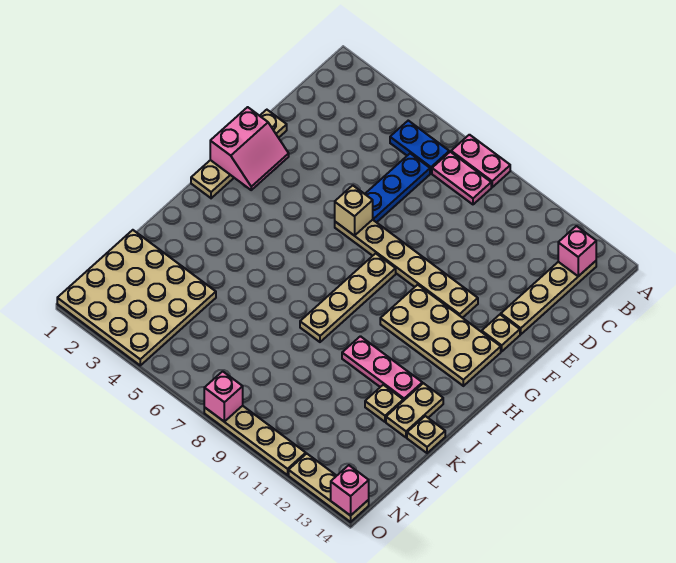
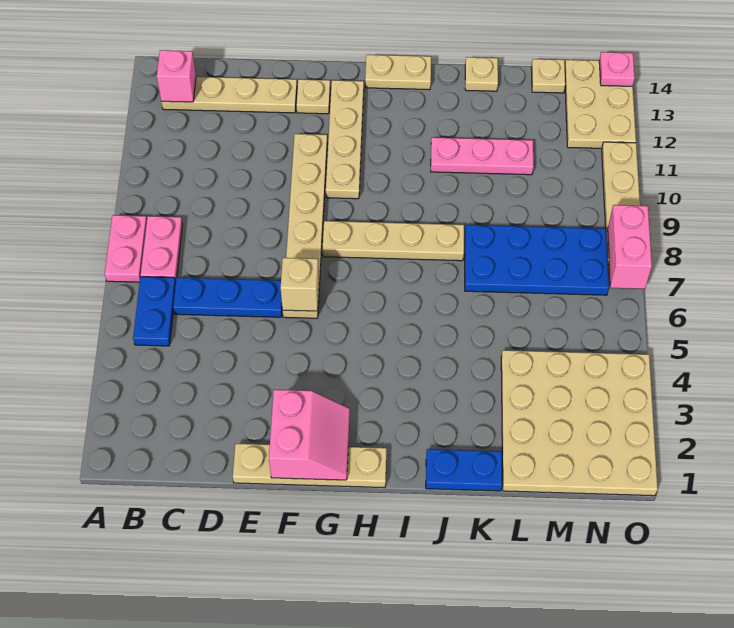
pink slope F1:G2 level 2 top 1 -> pink slope F1:G2 level 2 top F
tan plate G10:H13 level 1 -> tan plate G10:G13 level 1
none -> blue plate J1:K1 level 1
pink plate J10:J12 level 1 -> pink plate J11:L11 level 1
tan plate J13:K13 level 1 -> tan plate H14:I14 level 1
none -> blue plate K7:N8 level 1
tan plate K12 level 1 -> tan plate M14 level 1
pink brick O8 level 2 -> pink brick O7:O8 level 2
tan plate O12:O14 level 1 -> tan plate N12:O14 level 1
pink brick O14 level 2 -> pink plate O14 level 2

